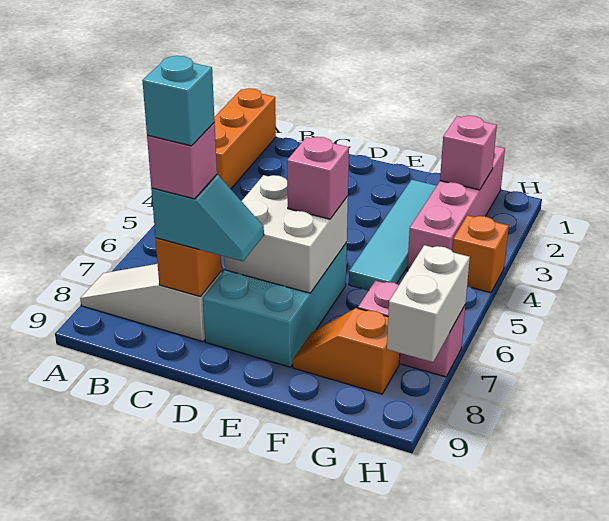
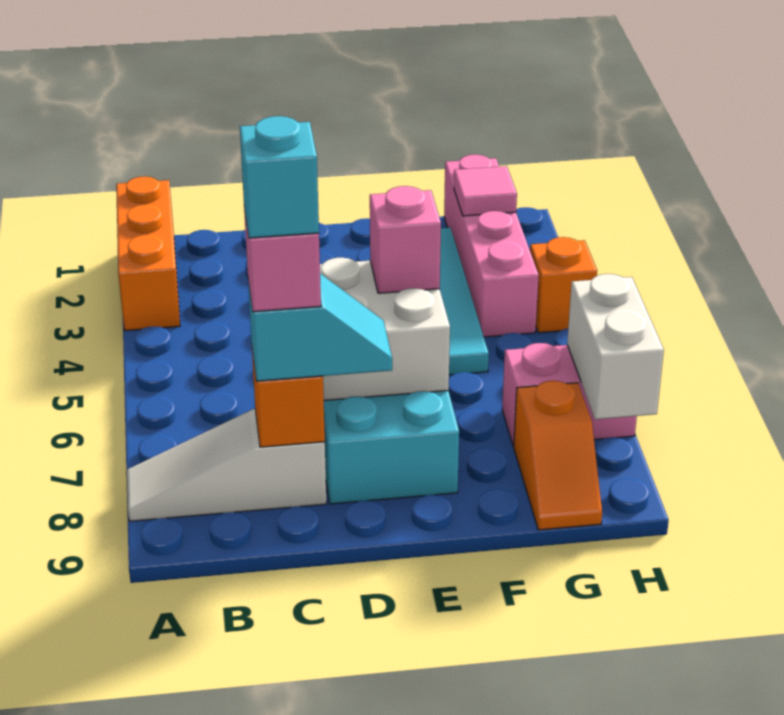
orange slope F8:G8 level 1 top G -> orange slope G8:G9 level 1 top 8
pink brick G2 level 2 -> pink tile G2 level 2

